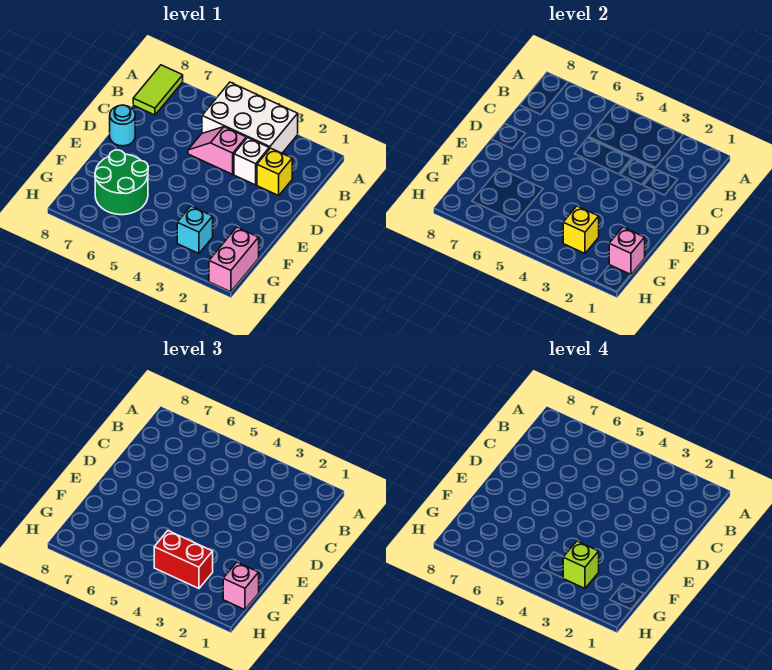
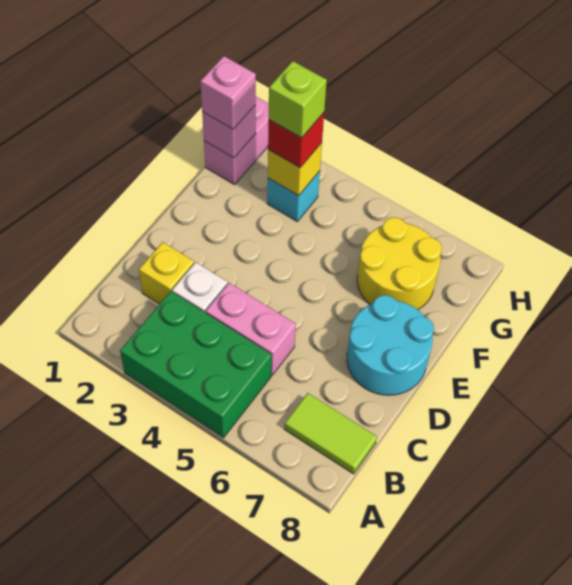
white brick A3:B5 level 1 -> green brick A3:B5 level 1
lime tile A8:B8 level 1 -> lime tile B7:B8 level 1
pink slope C4:C5 level 1 top 4 -> pink brick C4:C5 level 1
cyan round brick D8 level 1 -> cyan round brick D7:E8 level 1
green round brick F6:G7 level 1 -> yellow round brick F6:G7 level 1
red brick G3:G4 level 3 -> red brick G3 level 3

